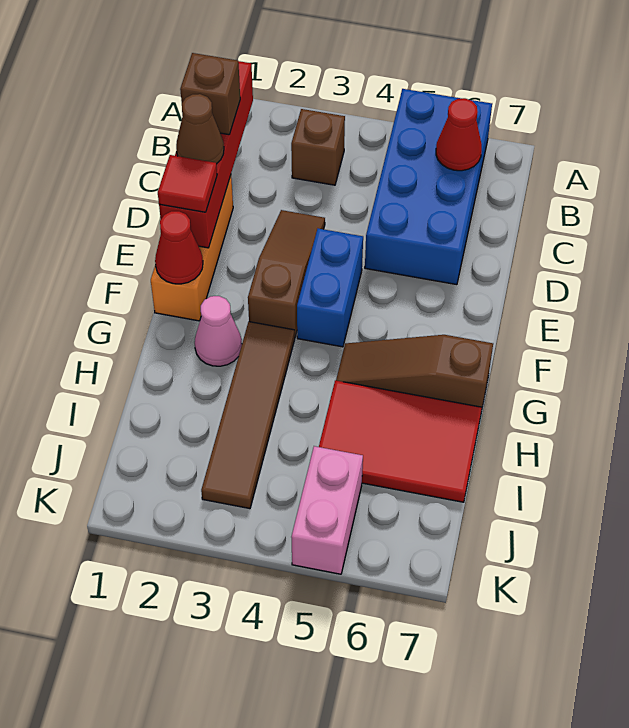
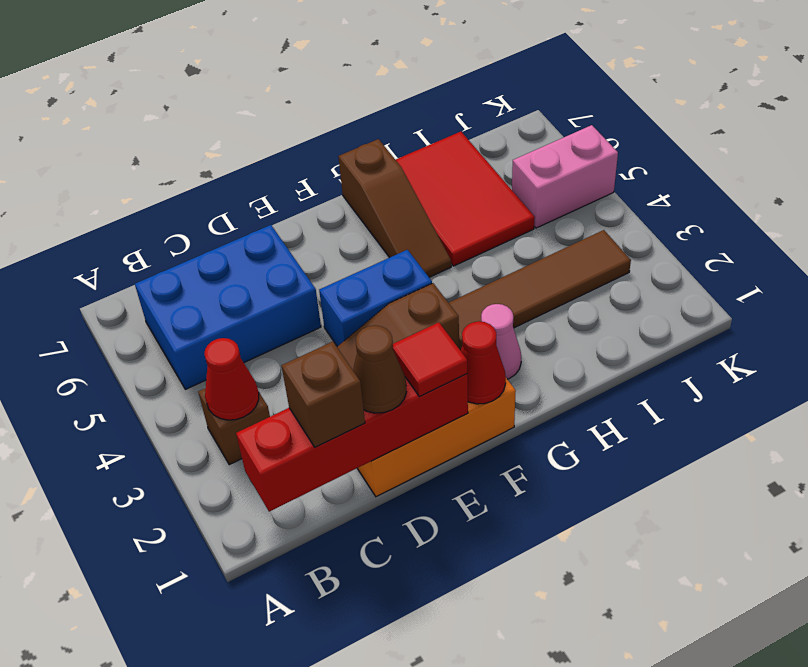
blue brick A5:D6 level 1 -> blue brick B5:D6 level 1
red cone B6 level 2 -> red cone B3 level 2

